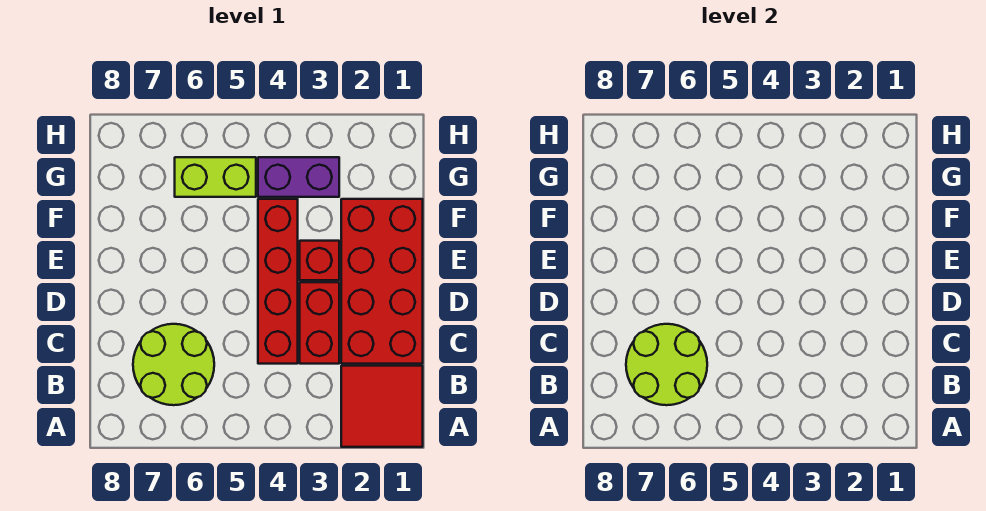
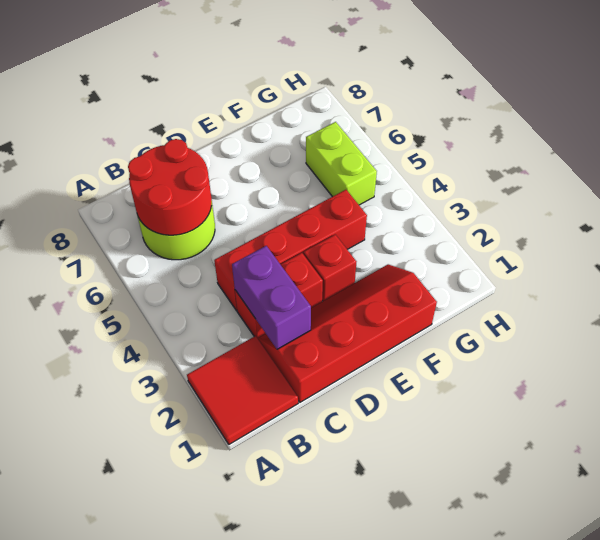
lime round brick B6:C7 level 2 -> red round brick B6:C7 level 2
red brick C1:F2 level 1 -> red slope C1:F2 level 1 top 1
purple brick G3:G4 level 1 -> purple brick C2:C3 level 2

